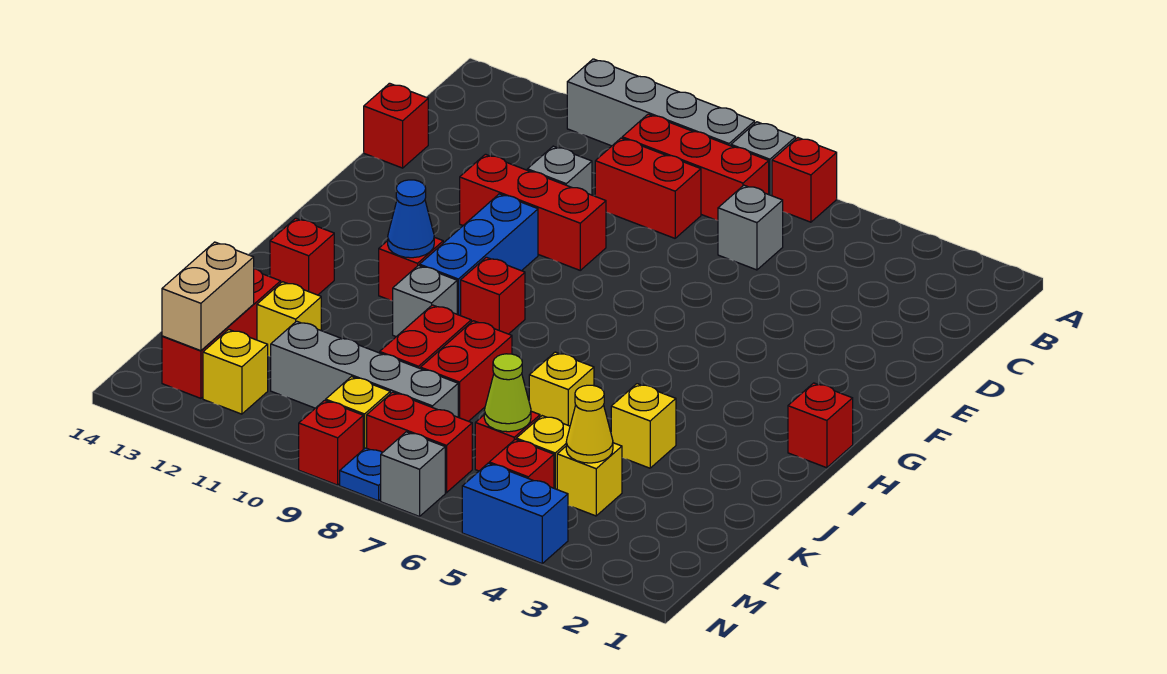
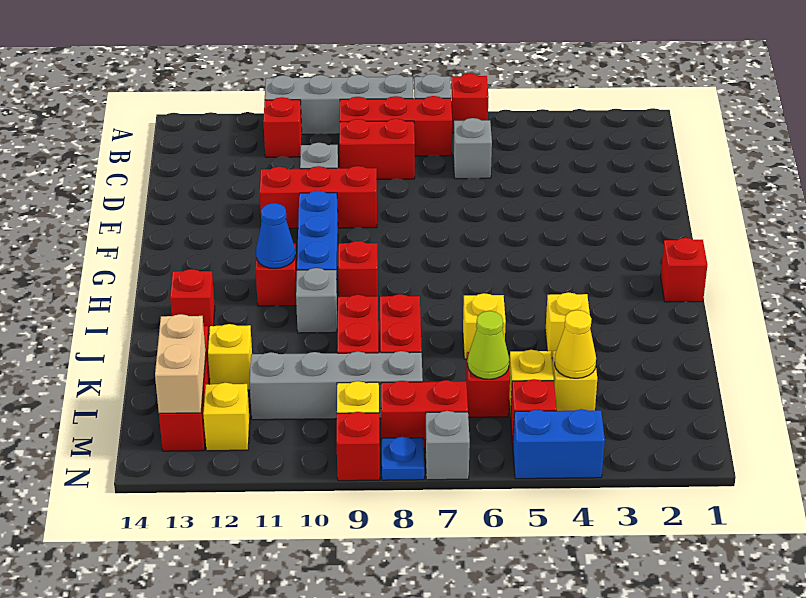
red brick D14 level 1 -> red brick B11 level 1

